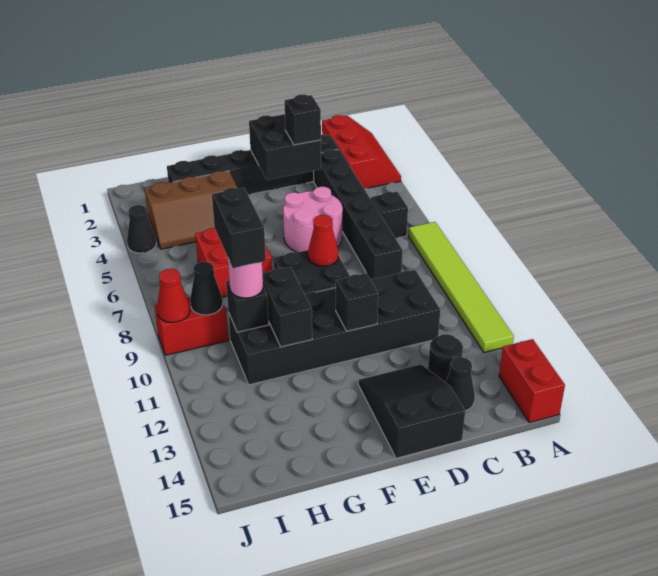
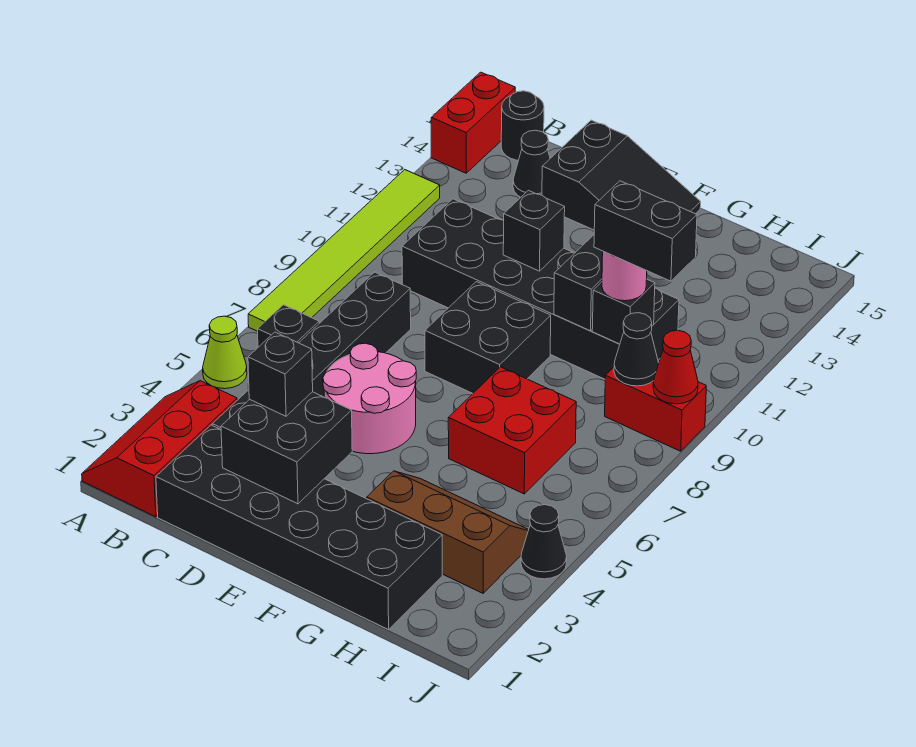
none -> lime cone A5 level 1
black brick C2:H2 level 1 -> black brick C1:H2 level 1
black round brick C13 level 1 -> black round brick B15 level 1
black slope D13:E15 level 1 top 15 -> black slope D14:F15 level 1 top D
red cone E8 level 2 -> none
black brick H9:H10 level 4 -> black brick H10:I10 level 4

